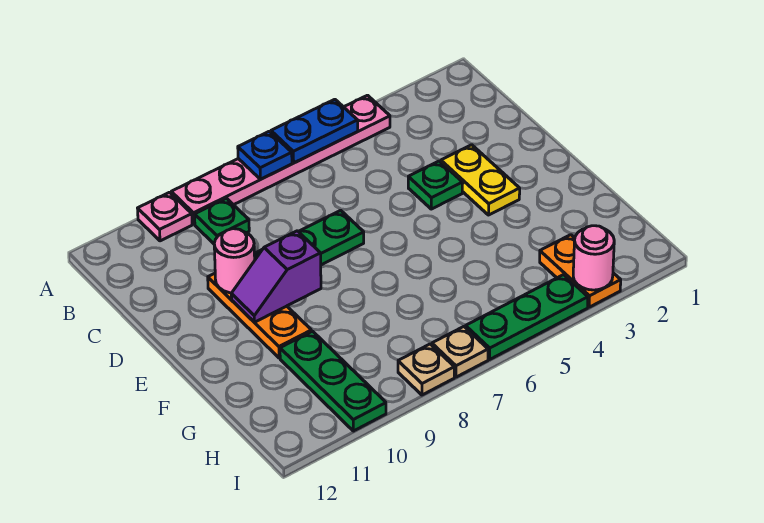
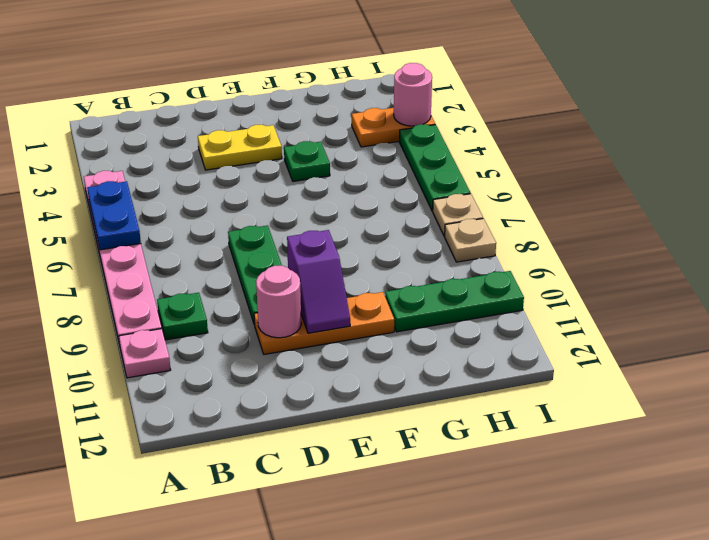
blue plate A7 level 2 -> none
green plate D4 level 1 -> green plate F4 level 1

